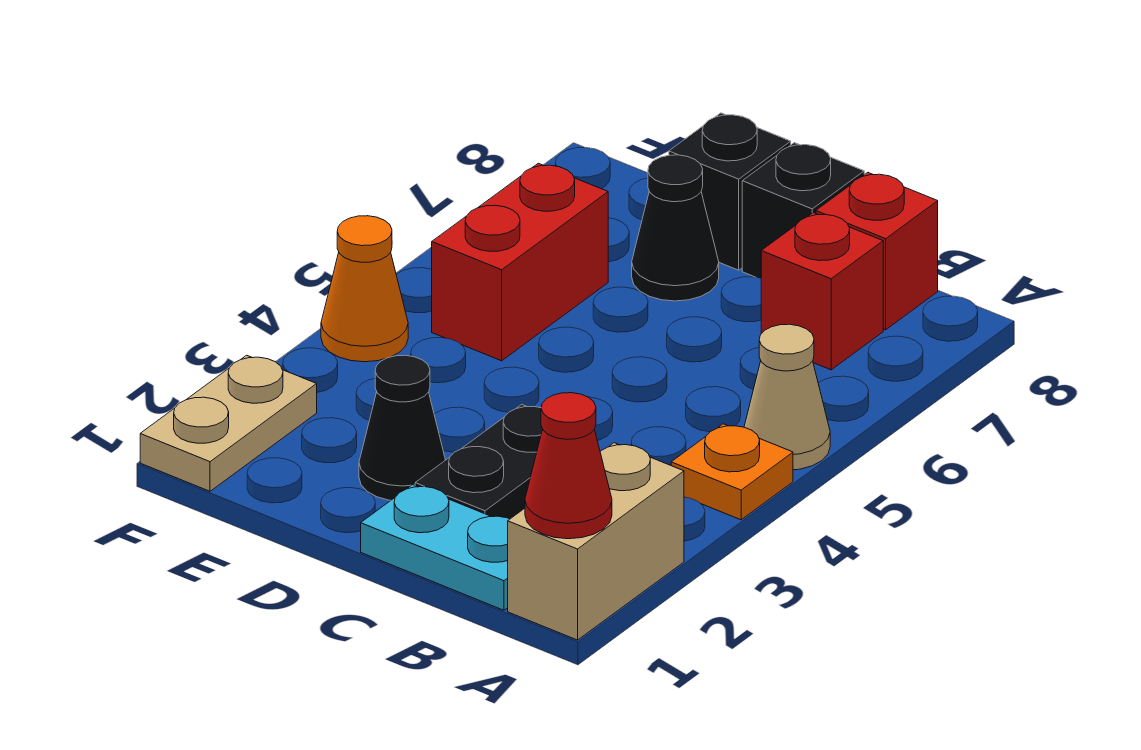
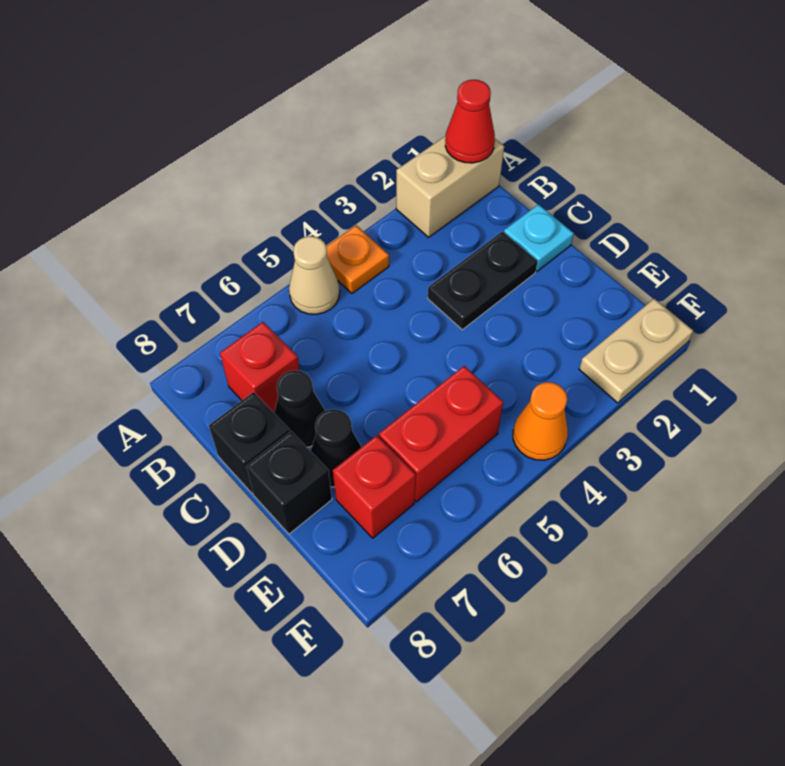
cyan plate B1:C1 level 1 -> cyan plate C1 level 1
red brick B8 level 1 -> red brick E7 level 1
black cone D2 level 1 -> black cone C7 level 1

